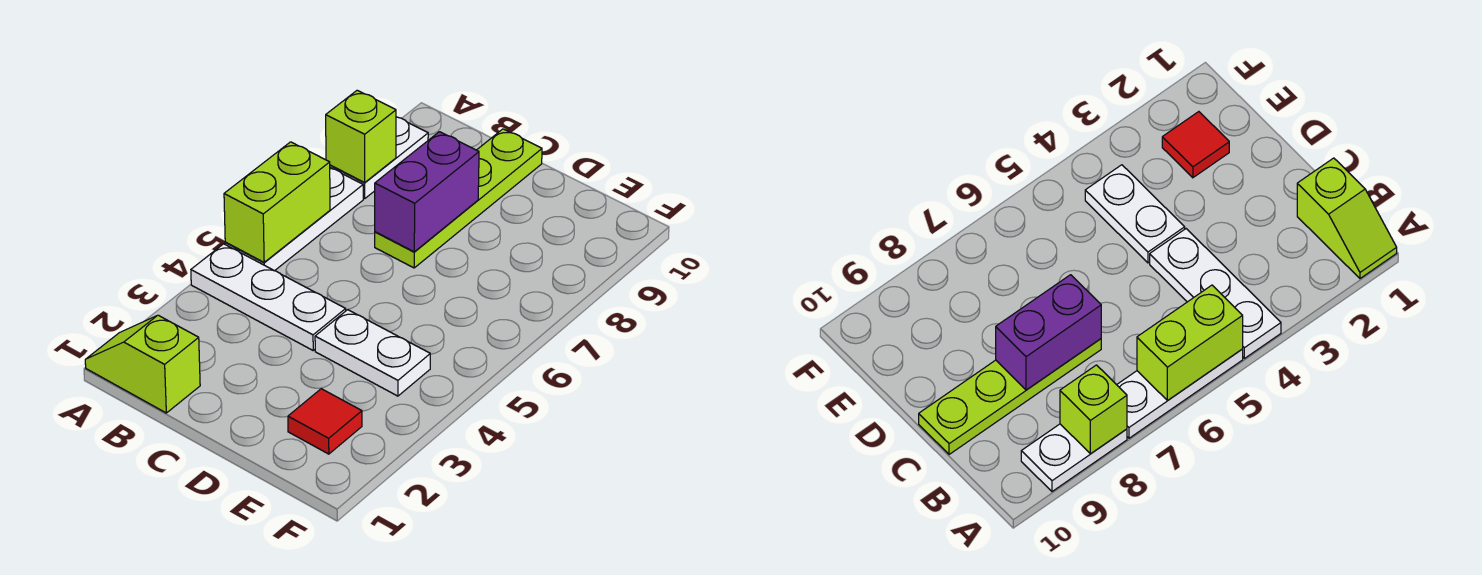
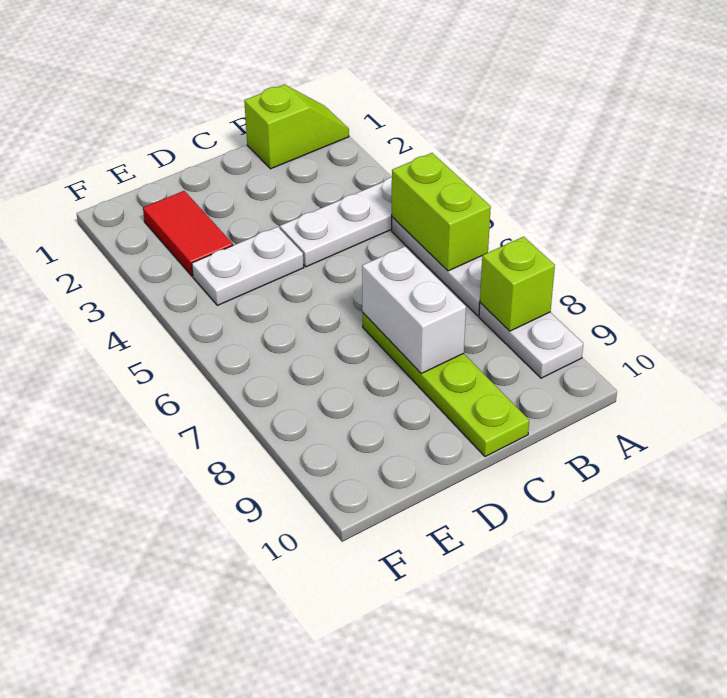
purple brick C7:C8 level 2 -> white brick C7:C8 level 2
red tile E2 level 1 -> red tile E2:E3 level 1

